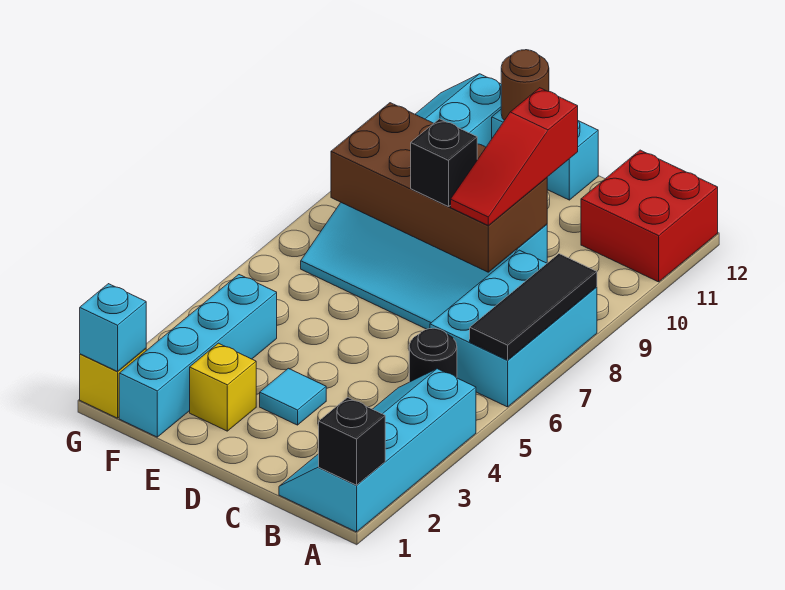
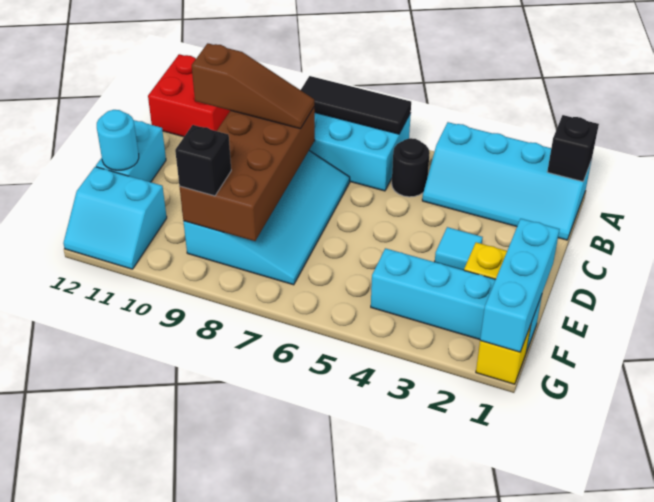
red slope C8:C10 level 3 top 10 -> brown slope C8:C10 level 3 top 10
black brick D8 level 3 -> black brick F9 level 3
brown round brick E12 level 2 -> cyan round brick E12 level 2
cyan brick G1 level 2 -> cyan brick E1:G1 level 2

